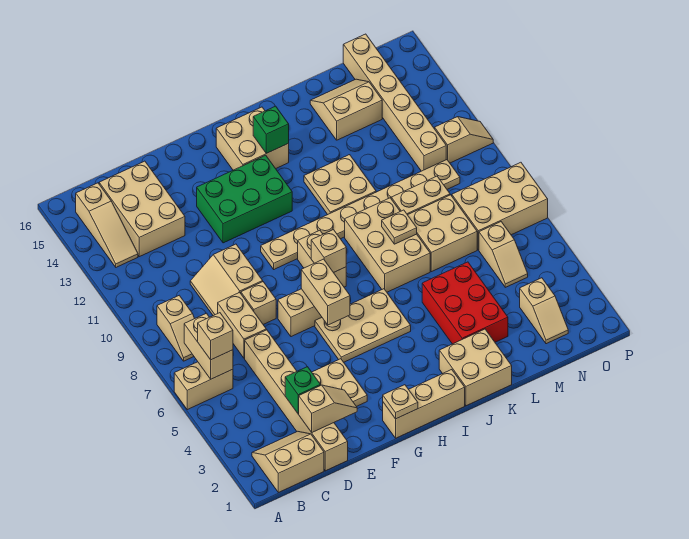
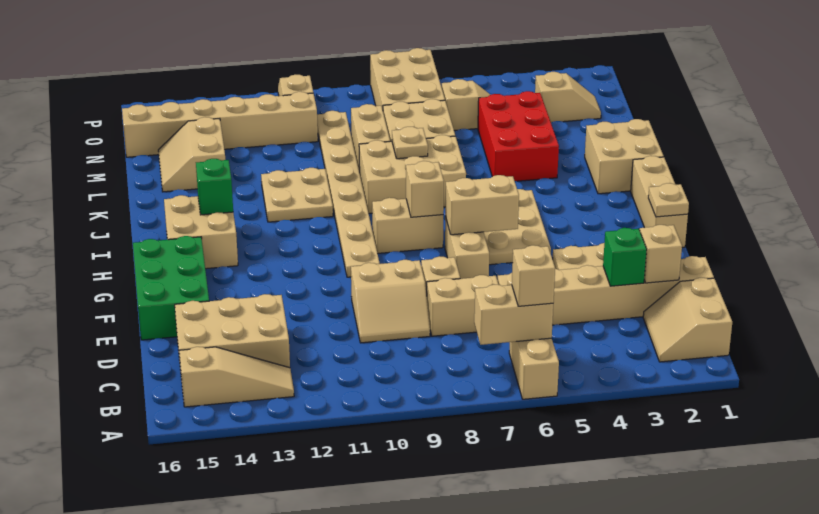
tan slope B8:B9 level 1 top 9 -> none
green brick F12:H13 level 1 -> green brick E15:G16 level 1
red brick K3:L5 level 1 -> red brick K4:M5 level 1

